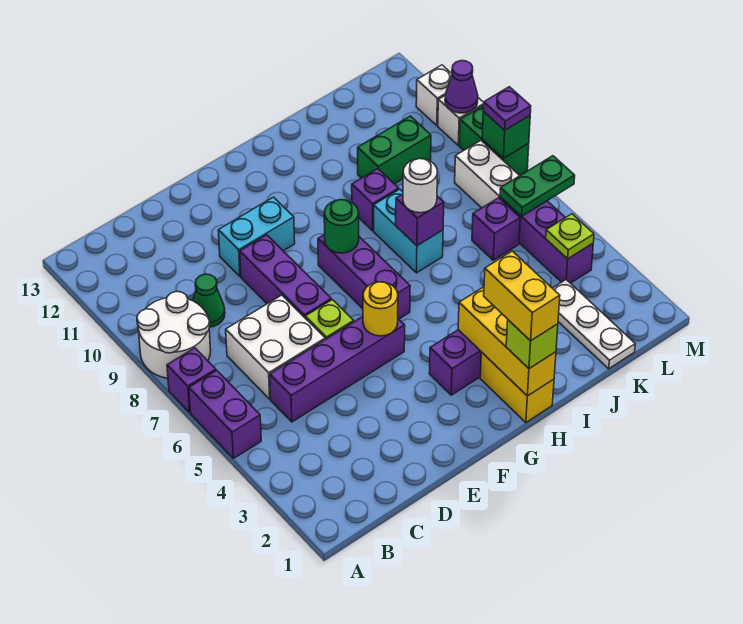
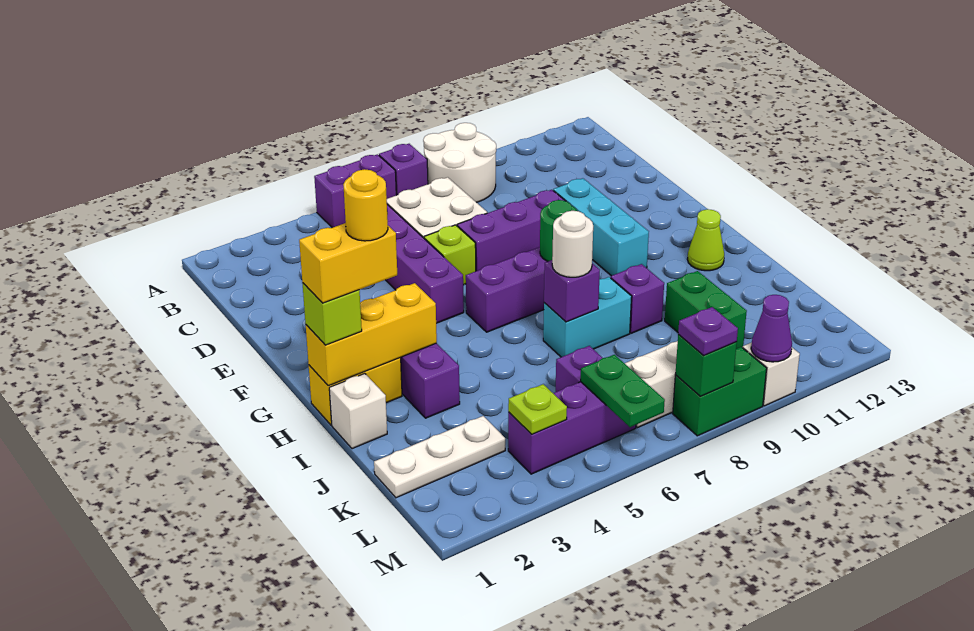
green cone C9 level 1 -> none
cyan brick E10:F10 level 1 -> cyan brick E10:G10 level 1
yellow round brick F5 level 2 -> yellow round brick H2 level 5
none -> lime cone H12 level 1
white brick M11 level 1 -> white brick I1 level 1

